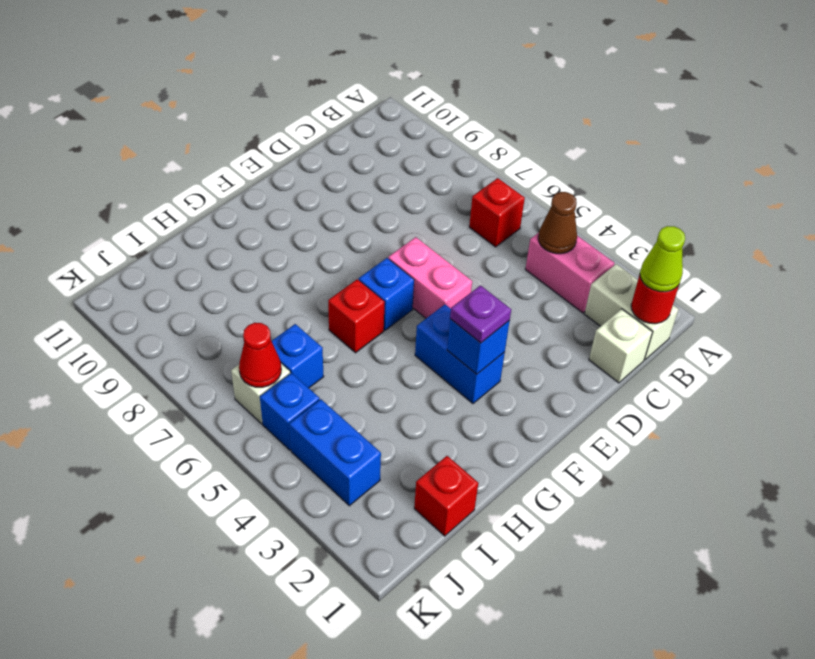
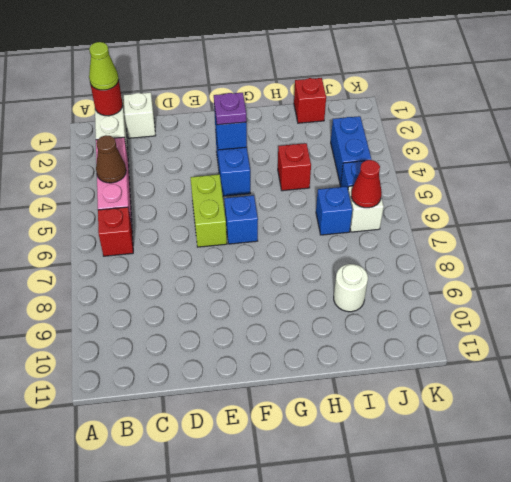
pink brick B3:B4 level 1 -> pink brick B3:B5 level 1
pink brick E5:E6 level 1 -> lime brick E5:E6 level 1
red brick G6 level 1 -> red brick H4 level 1
none -> white round brick I9 level 1

